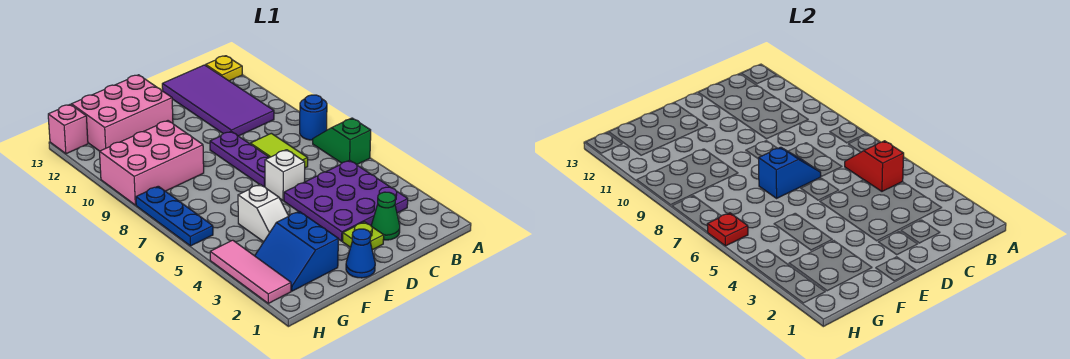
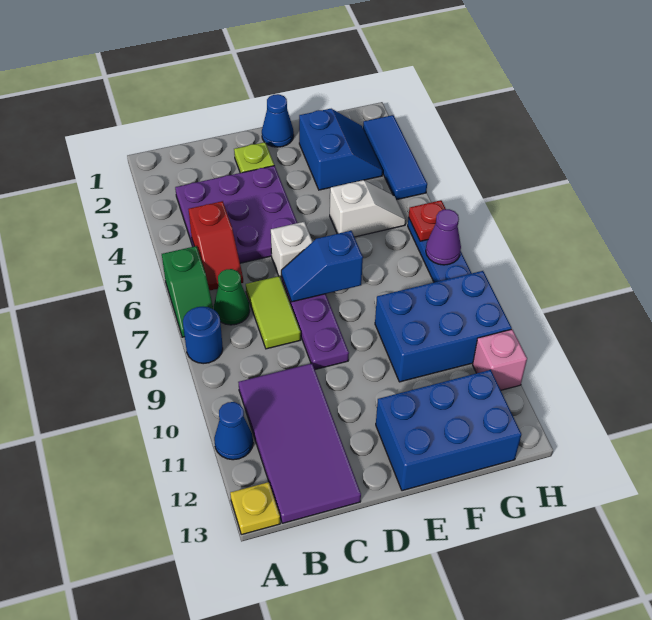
none -> blue cone A11 level 1
green cone C2 level 1 -> green cone B7 level 1
pink brick E12:G13 level 1 -> blue brick E12:G13 level 1
white slope F4:F5 level 1 top 5 -> white slope F5:G5 level 1 top F
pink brick F9:H10 level 1 -> blue brick F9:H10 level 1
pink tile H2:H4 level 1 -> blue tile H2:H4 level 1
none -> purple cone H7 level 2
pink brick H13 level 1 -> pink brick H11 level 1

